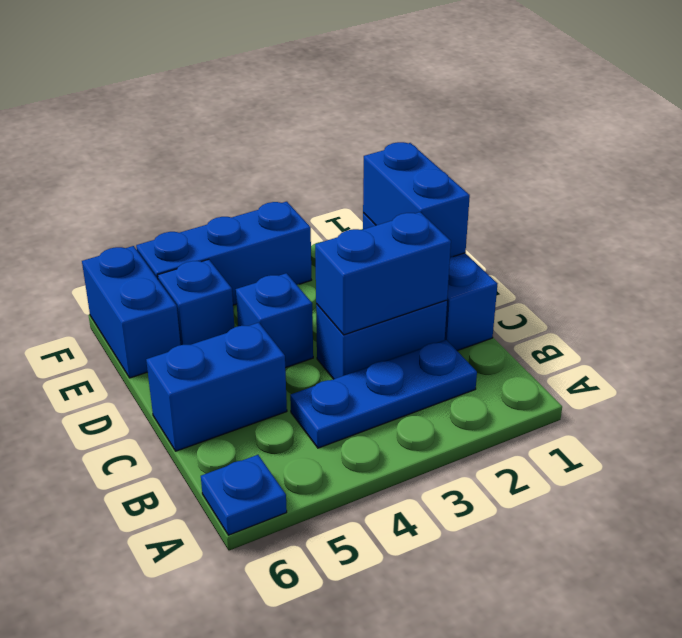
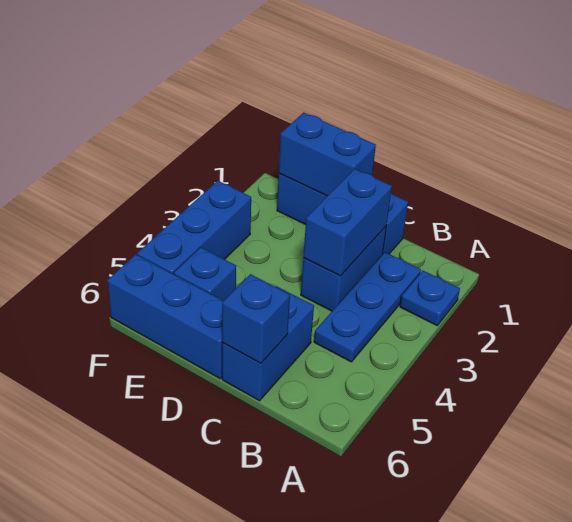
blue plate A6 level 1 -> blue plate A2 level 1
blue brick D4 level 1 -> blue brick C6 level 2
blue brick E6:F6 level 1 -> blue brick D6:F6 level 1

